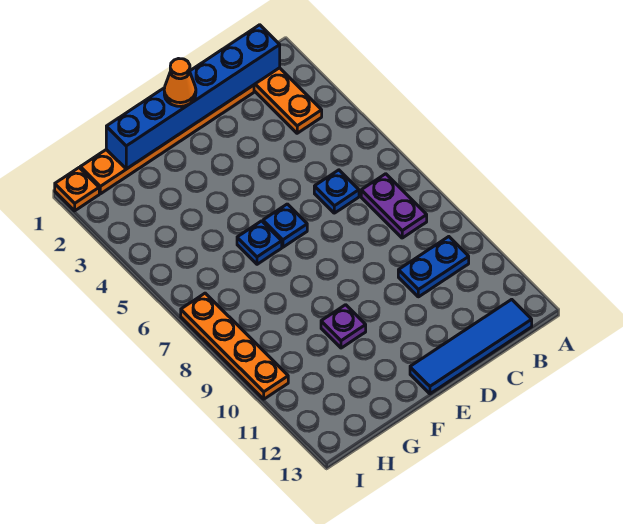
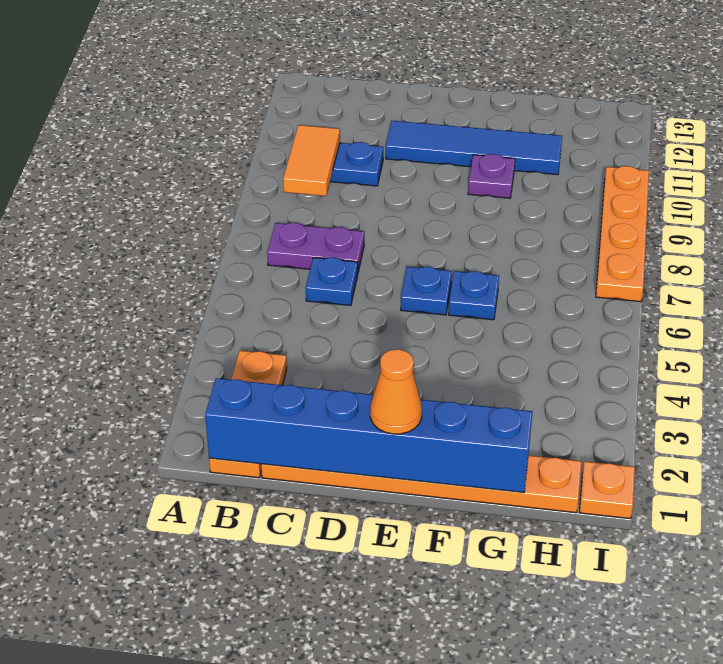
purple plate B7:B8 level 1 -> purple plate B7:C7 level 1
none -> orange tile B9:B10 level 2
blue tile B13:E13 level 1 -> blue tile D11:G11 level 1

